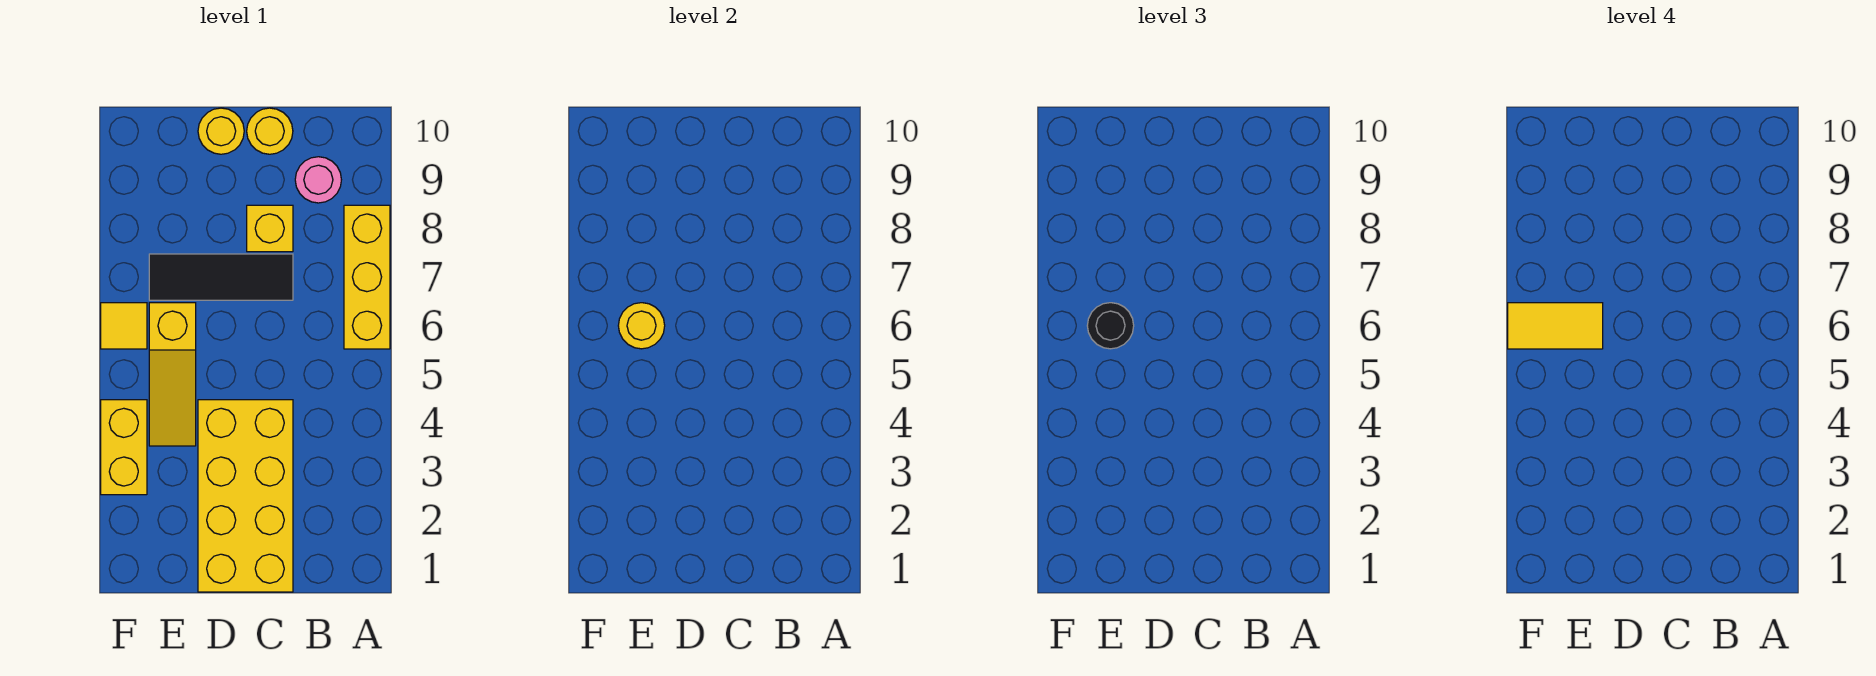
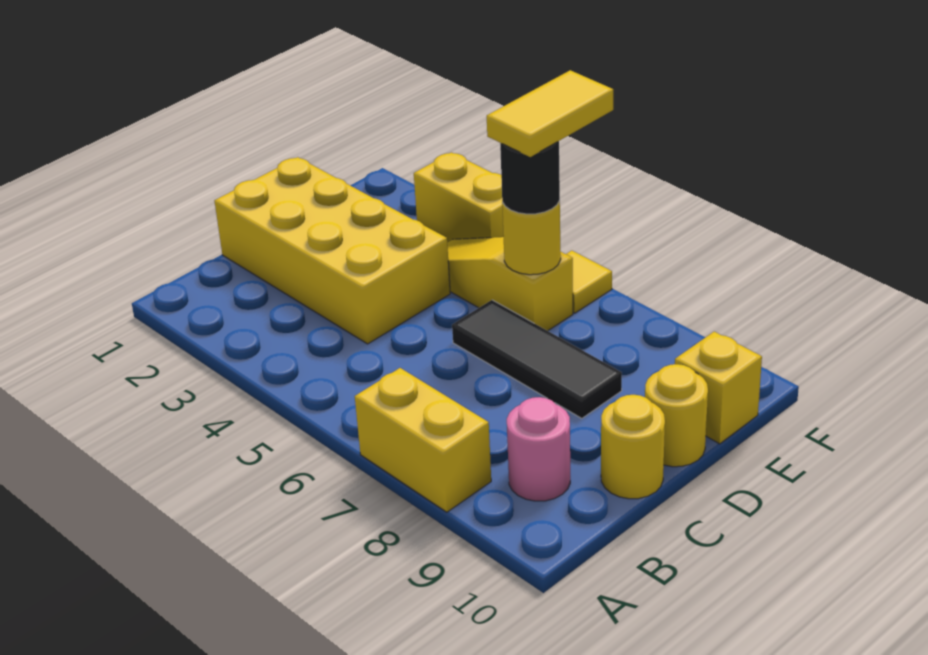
yellow brick A6:A8 level 1 -> yellow brick A7:A8 level 1
black tile C7:E7 level 1 -> black tile D6:D8 level 1
yellow brick C8 level 1 -> yellow brick E10 level 1

